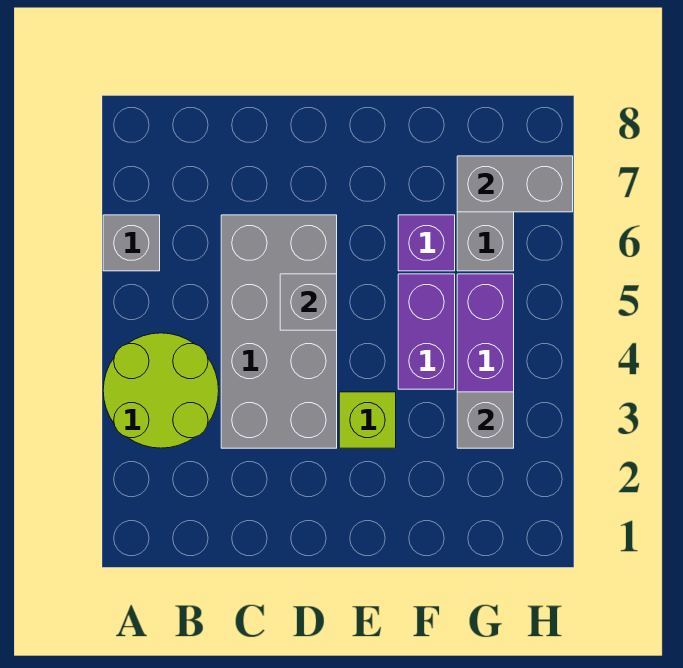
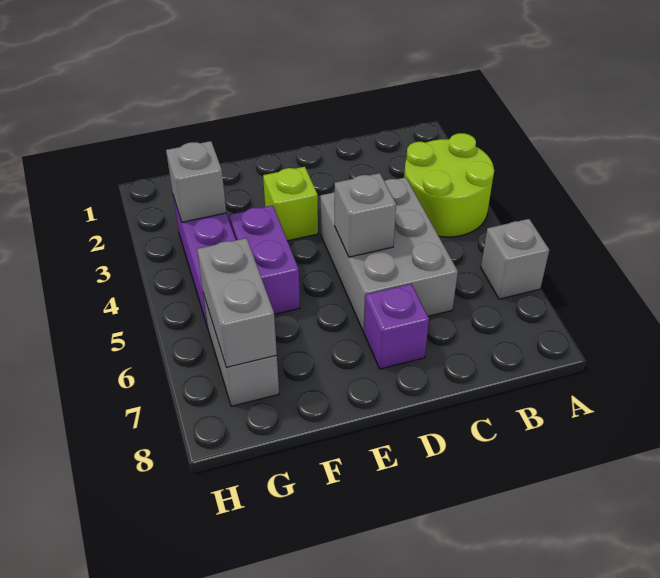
grey brick C3:D6 level 1 -> grey brick C4:D6 level 1
purple brick F6 level 1 -> purple brick D7 level 1
grey brick G7:H7 level 2 -> grey brick G6:G7 level 2

